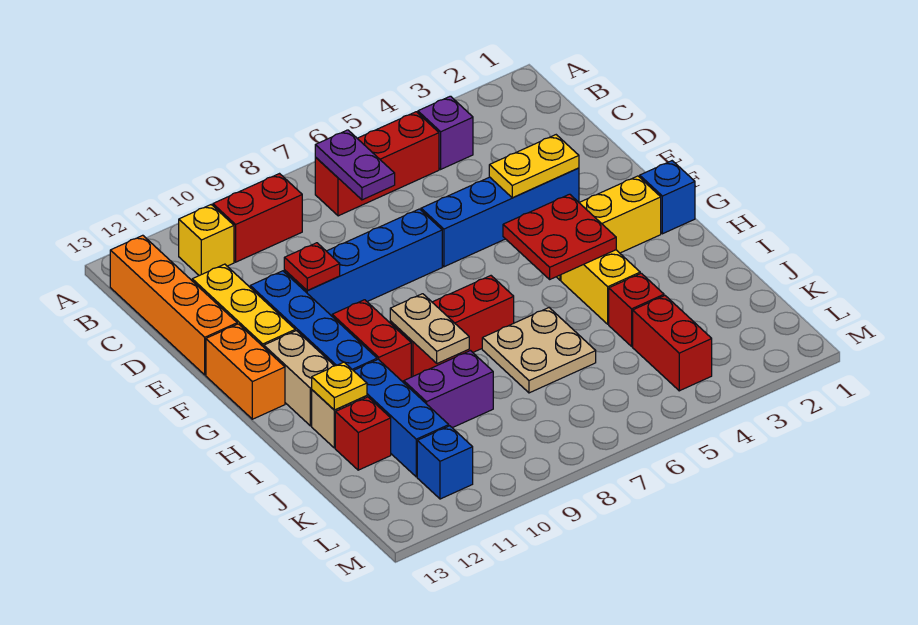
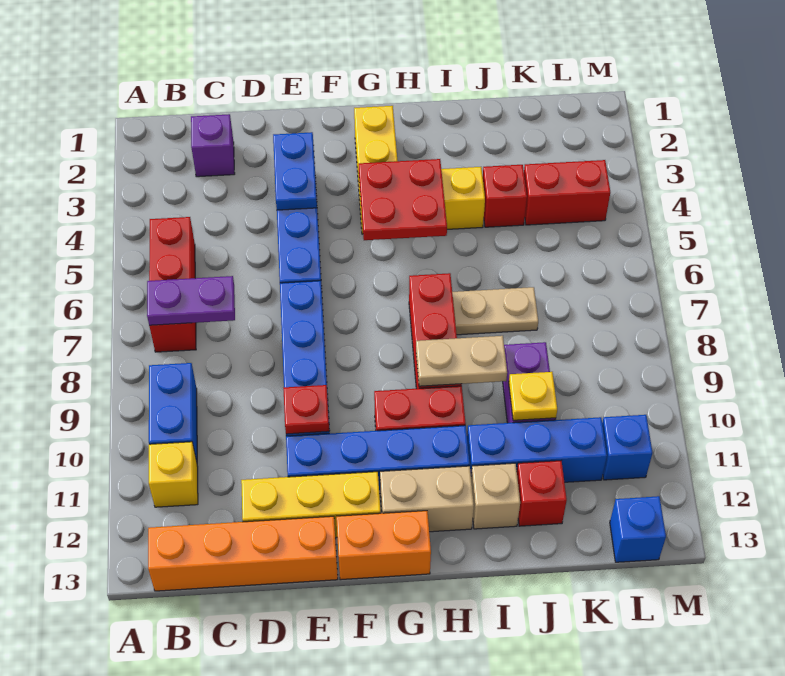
purple brick B4 level 1 -> purple brick C2 level 1
red brick B9:B10 level 1 -> blue brick B9:B10 level 1
yellow plate E3:E4 level 2 -> blue plate E3:E4 level 2
blue brick G1 level 1 -> blue brick L13 level 1
tan plate I6:J7 level 1 -> tan plate I7:J7 level 1
yellow plate I12 level 2 -> yellow plate J10 level 2

